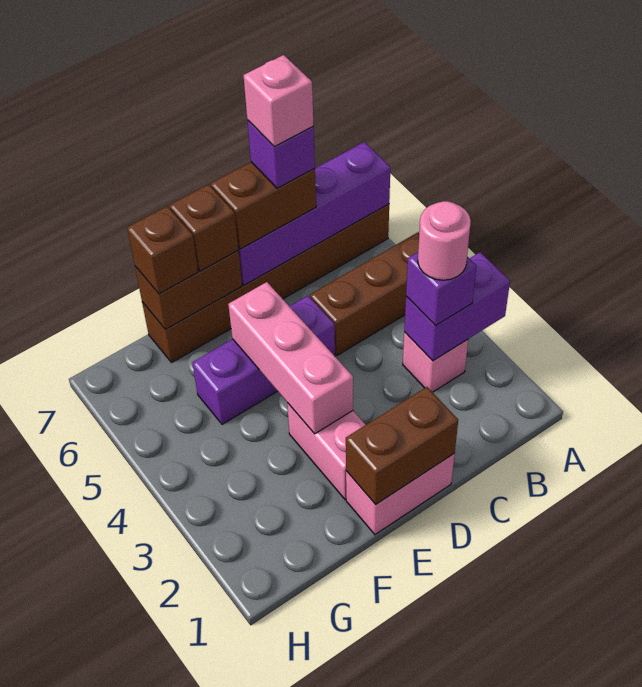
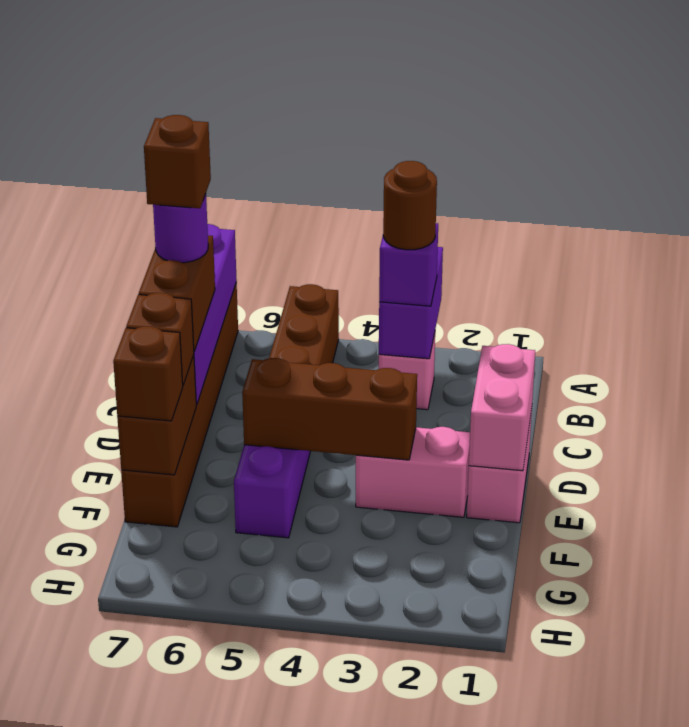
pink round brick B3 level 4 -> brown round brick B3 level 4
purple brick C7 level 4 -> purple round brick C7 level 4
pink brick C7 level 5 -> brown brick C7 level 5
brown brick D1:E1 level 2 -> pink brick D1:E1 level 2
pink brick E3:E5 level 2 -> brown brick E3:E5 level 2

